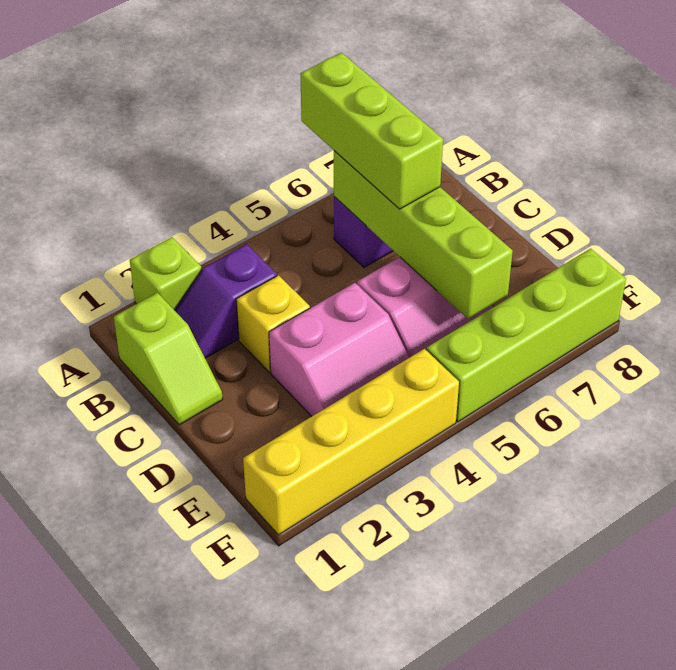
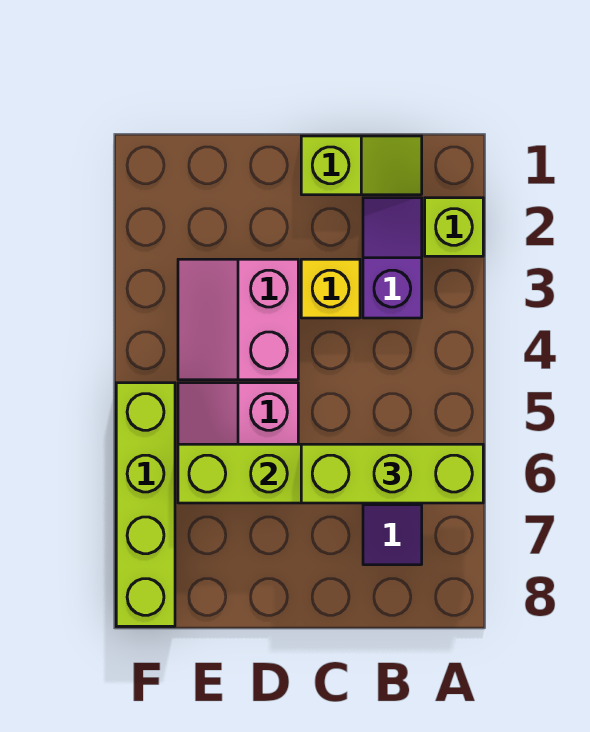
lime slope B1:C1 level 1 top B -> lime slope B1:C1 level 1 top C
yellow brick F1:F4 level 1 -> none

